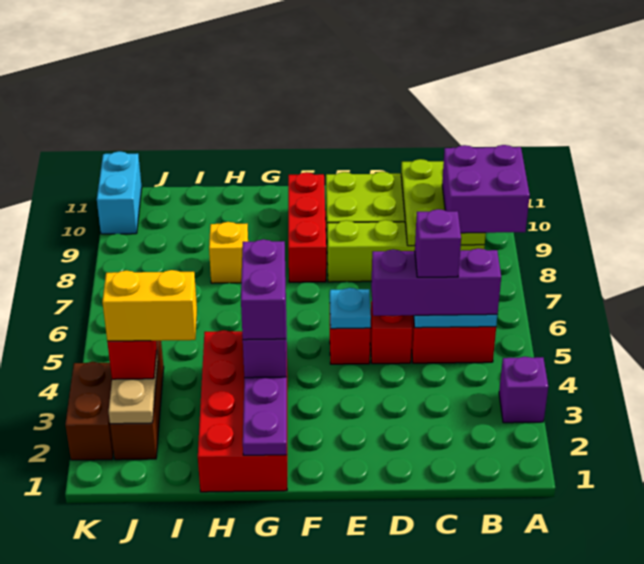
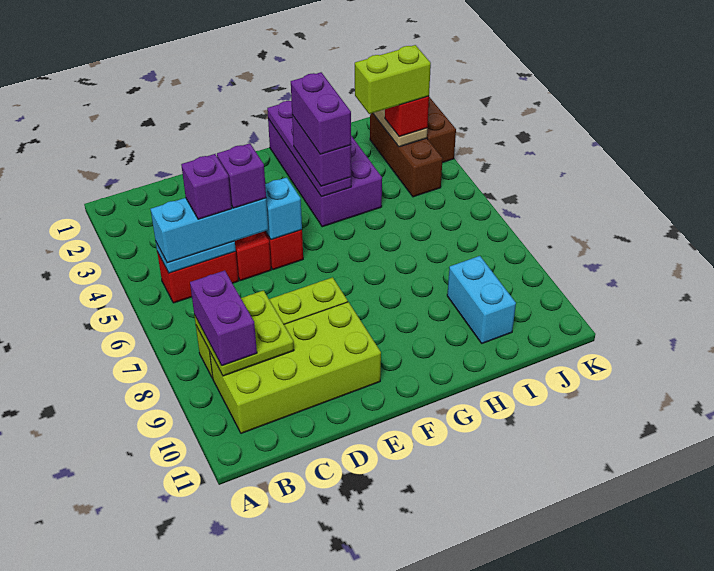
purple brick A3 level 1 -> purple brick D5 level 4
purple brick A8:B9 level 3 -> purple brick B8:B9 level 3
purple brick B5:D5 level 3 -> cyan brick B5:D5 level 3
lime plate B8:C10 level 2 -> lime plate B8:C9 level 2
cyan plate E5 level 2 -> cyan brick E5 level 2
red brick F8:F10 level 1 -> none
red brick G1:H4 level 1 -> purple brick G1:H4 level 1
yellow brick H8 level 1 -> none
yellow brick I3:J3 level 4 -> lime brick I3:J3 level 4
cyan brick K10:K11 level 1 -> cyan brick I9:I10 level 1

